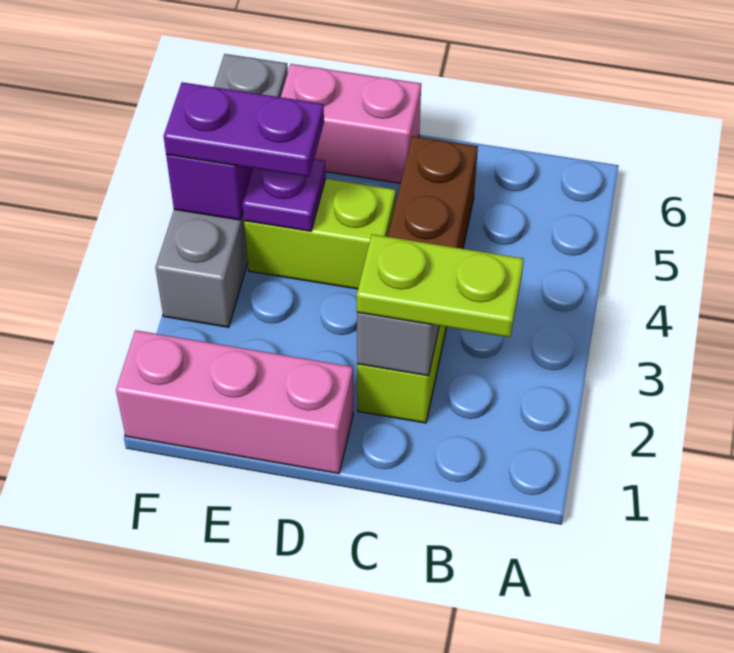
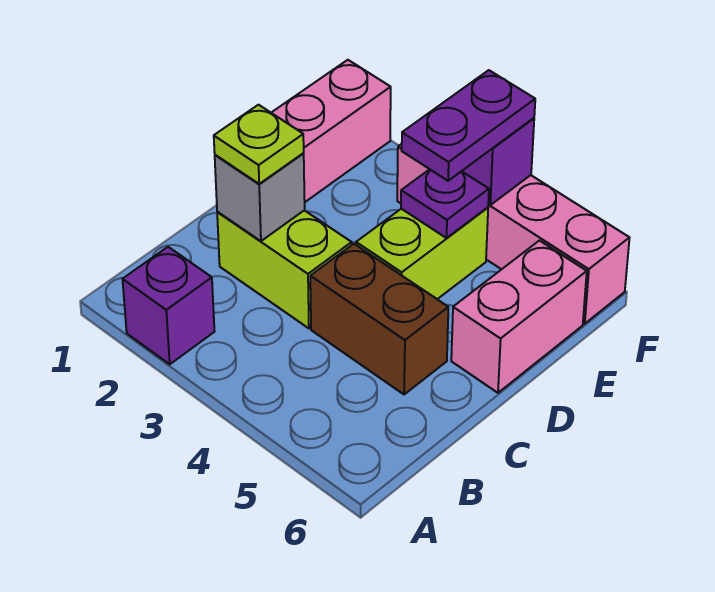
none -> purple brick A2 level 1
lime plate B2:C2 level 3 -> lime plate C2 level 3
grey brick F3:F6 level 1 -> pink brick F3:F6 level 1

